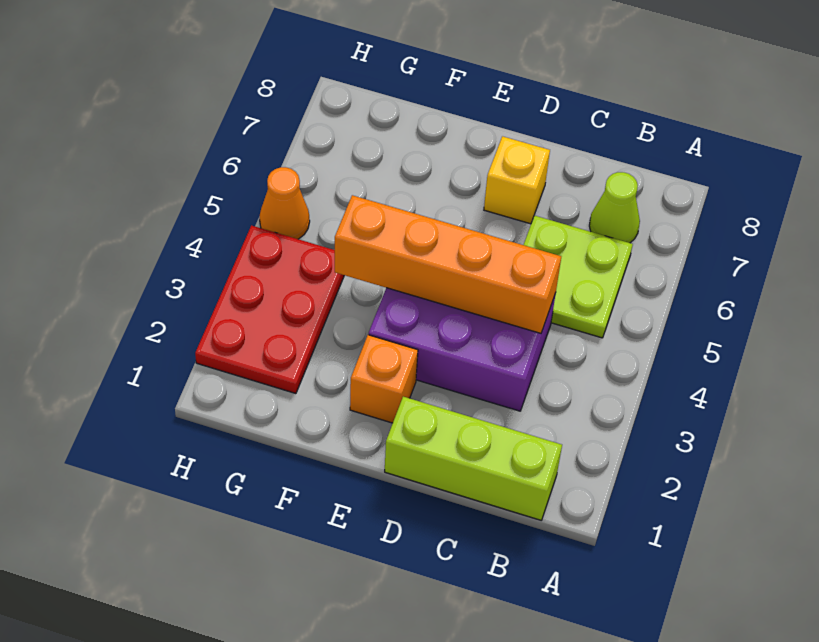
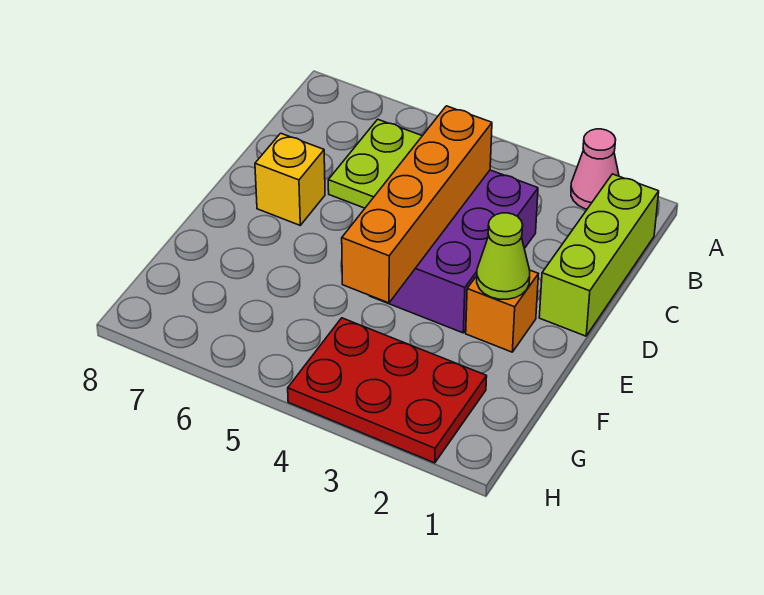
none -> pink cone A2 level 1
lime cone B7 level 1 -> lime cone E2 level 2
orange cone H5 level 1 -> none

